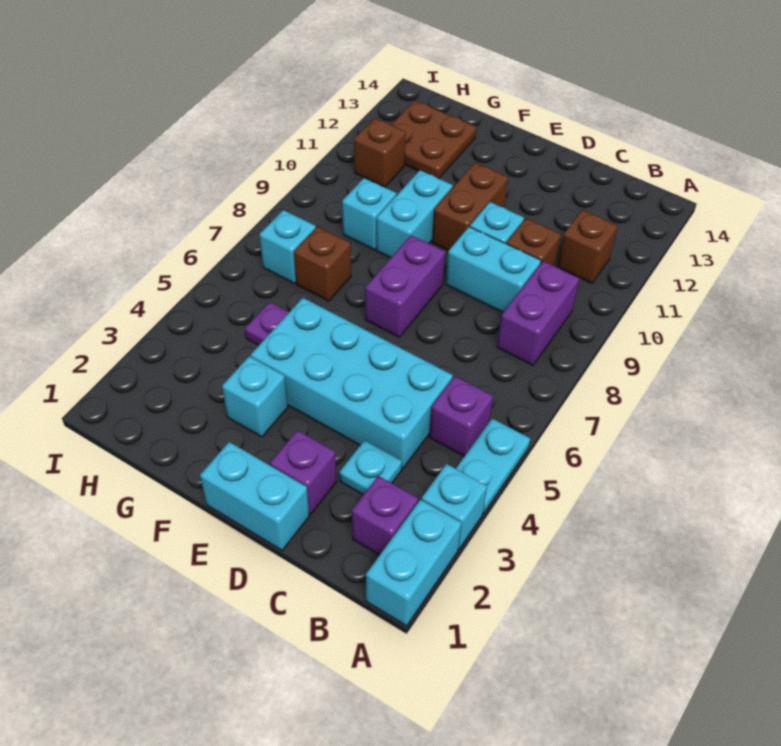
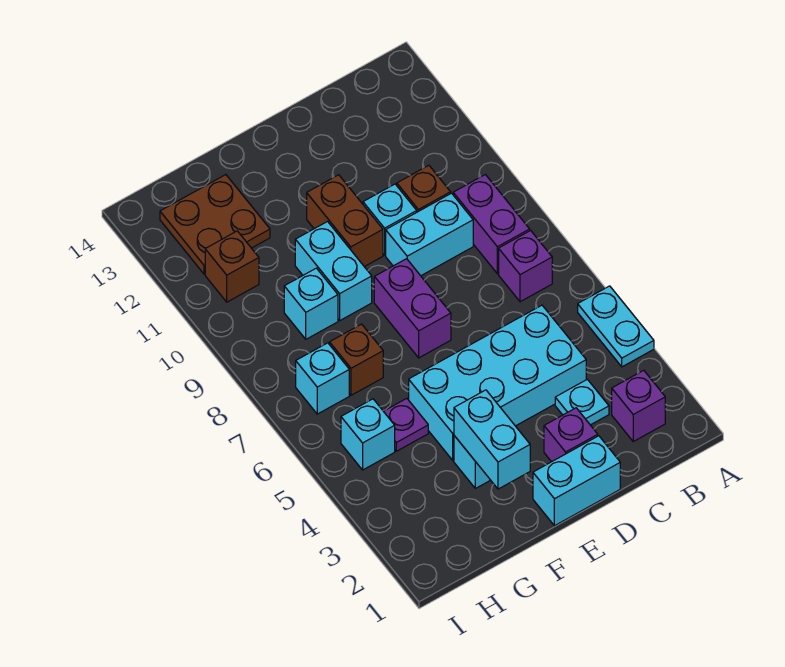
cyan brick A1:A2 level 1 -> cyan brick F2:F3 level 2
cyan brick A3 level 1 -> cyan brick H5 level 1
purple brick B5 level 1 -> purple brick B7 level 1
brown brick B11 level 1 -> none

